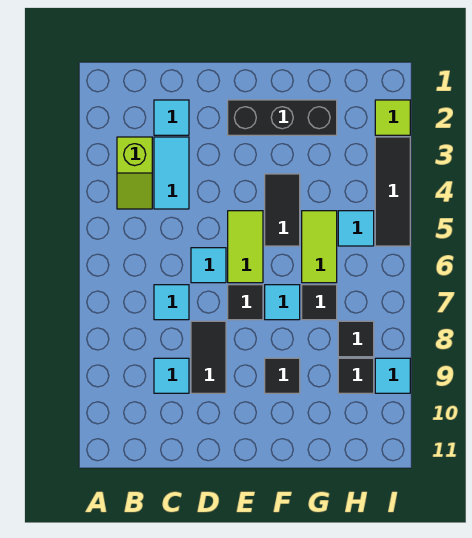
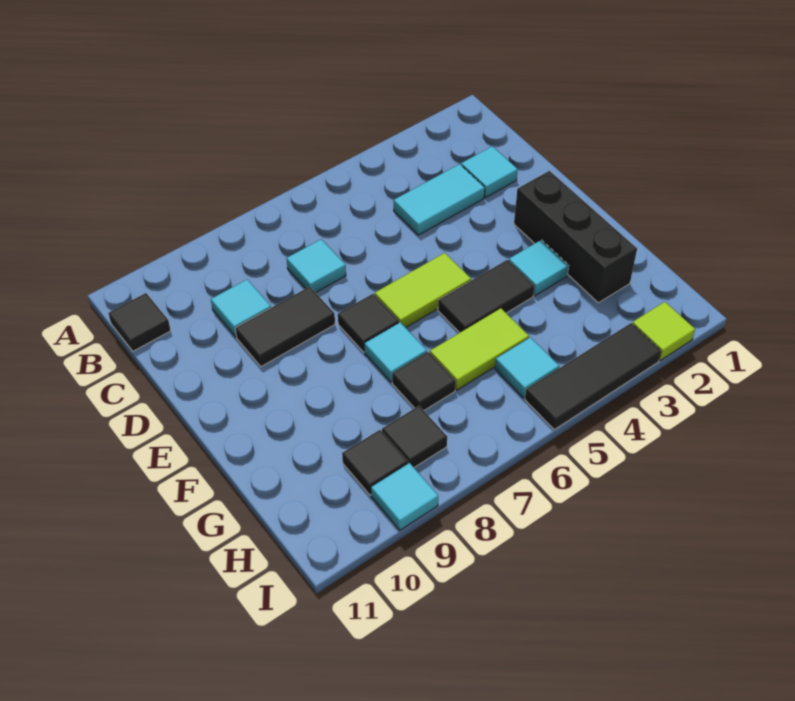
lime slope B3:B4 level 1 top 3 -> none
cyan tile D6 level 1 -> cyan tile F3 level 1
black tile F9 level 1 -> black tile B11 level 1

